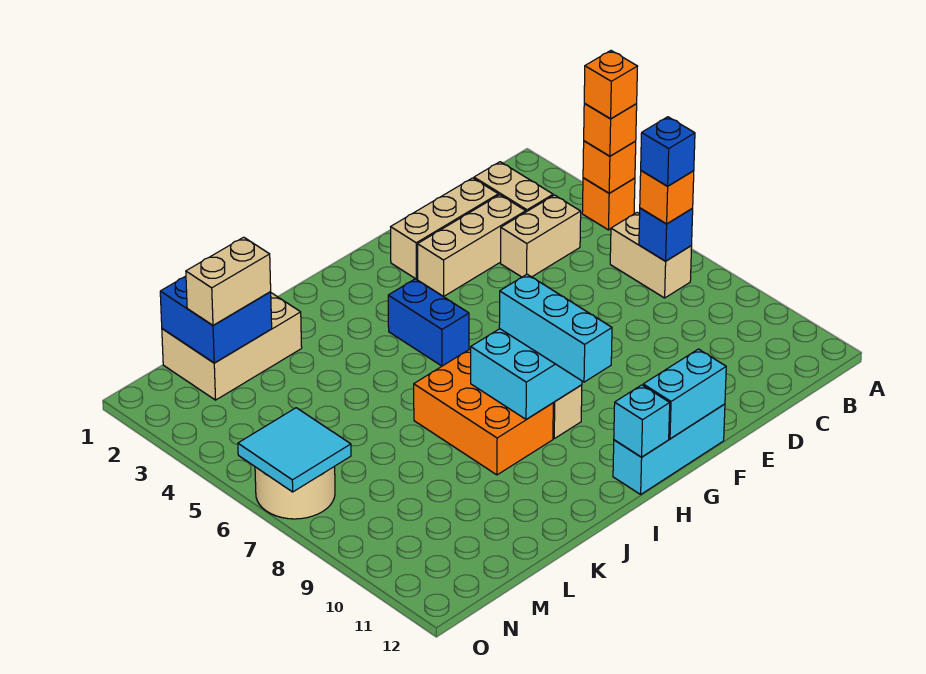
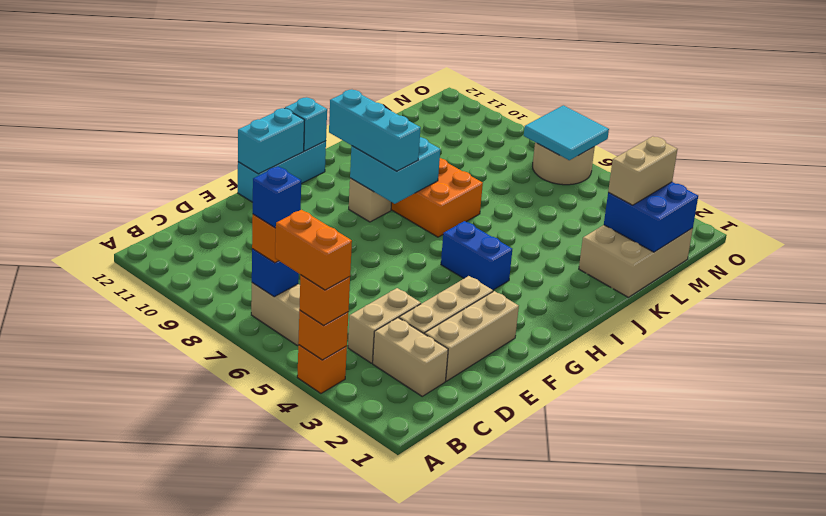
orange brick A4 level 4 -> orange brick A4:A5 level 4

